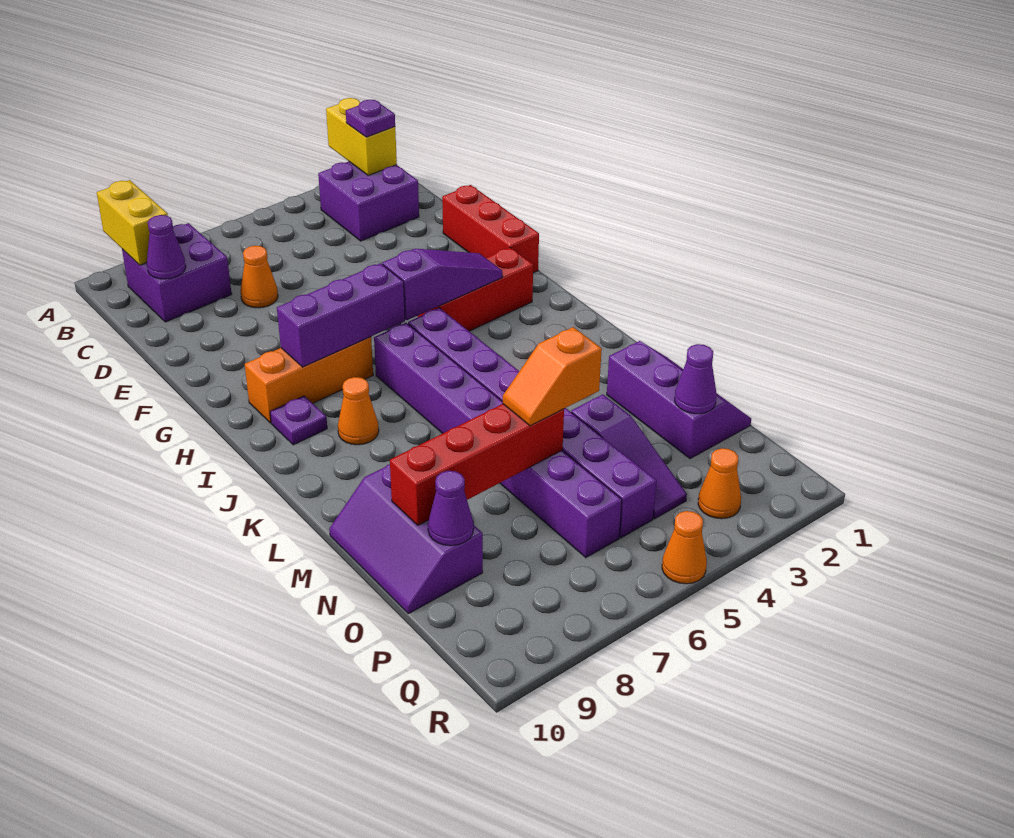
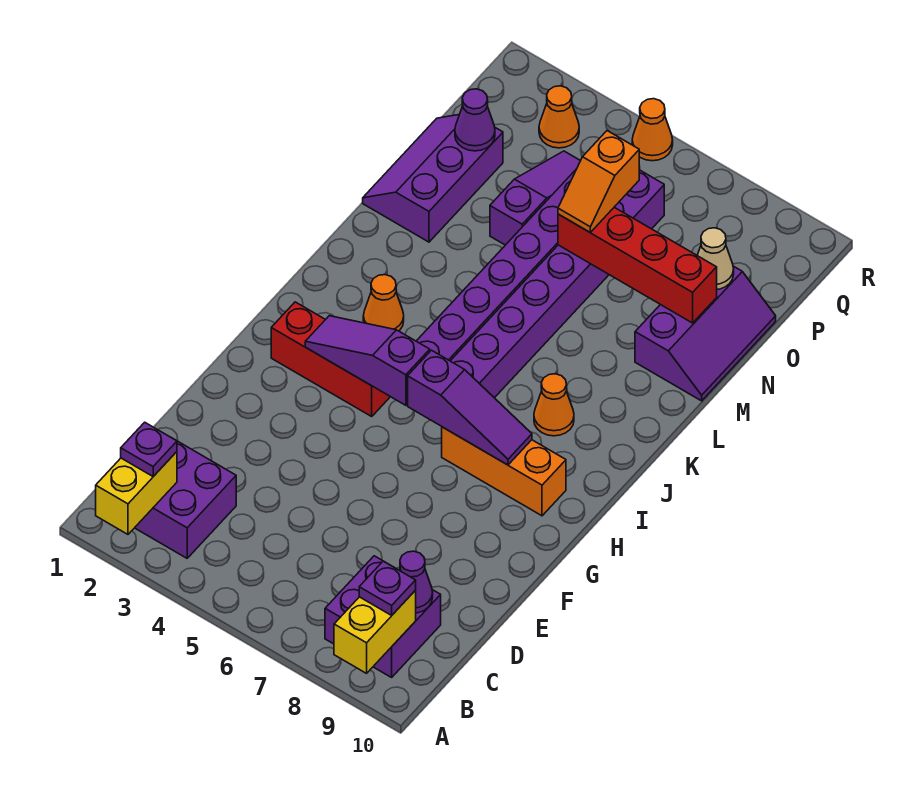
orange cone D7 level 1 -> orange cone J3 level 1
red brick E1:G1 level 1 -> none
purple brick H6:H8 level 2 -> purple slope H6:H8 level 2 top 6
purple plate I9 level 1 -> purple plate B9 level 3
orange slope N5:N6 level 3 top 5 -> orange slope N6:O6 level 3 top O
purple cone O9 level 2 -> tan cone O9 level 2

